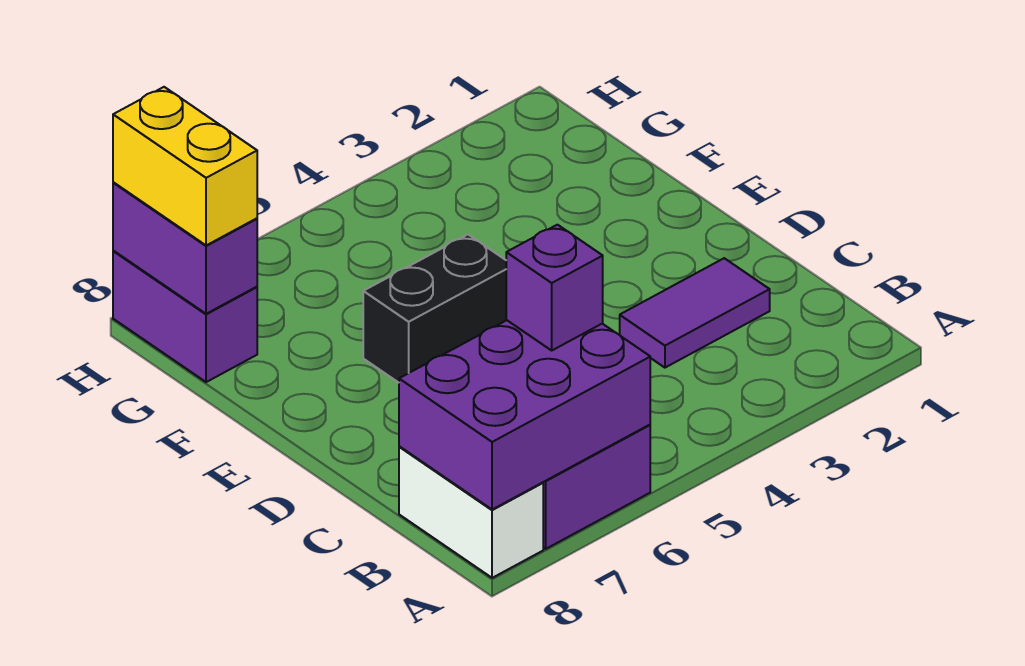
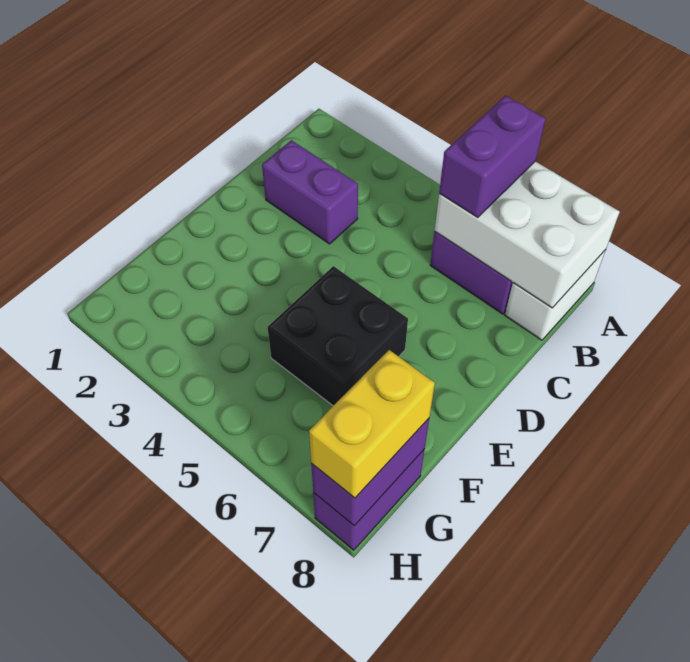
purple brick A6:B8 level 2 -> white brick A6:B8 level 2
purple brick B6 level 3 -> purple brick A6:B6 level 3
purple tile C2:C3 level 1 -> purple brick C2:C3 level 1
black brick E5:E6 level 1 -> black brick E5:F6 level 1

